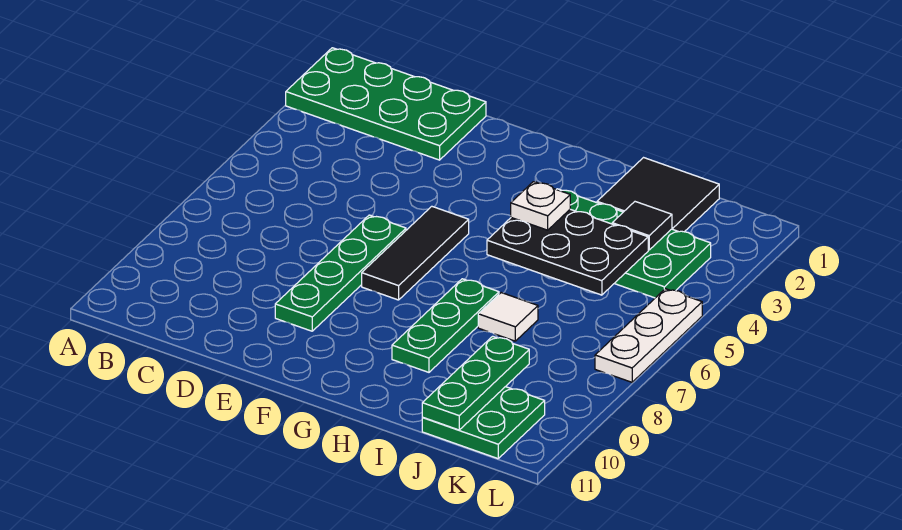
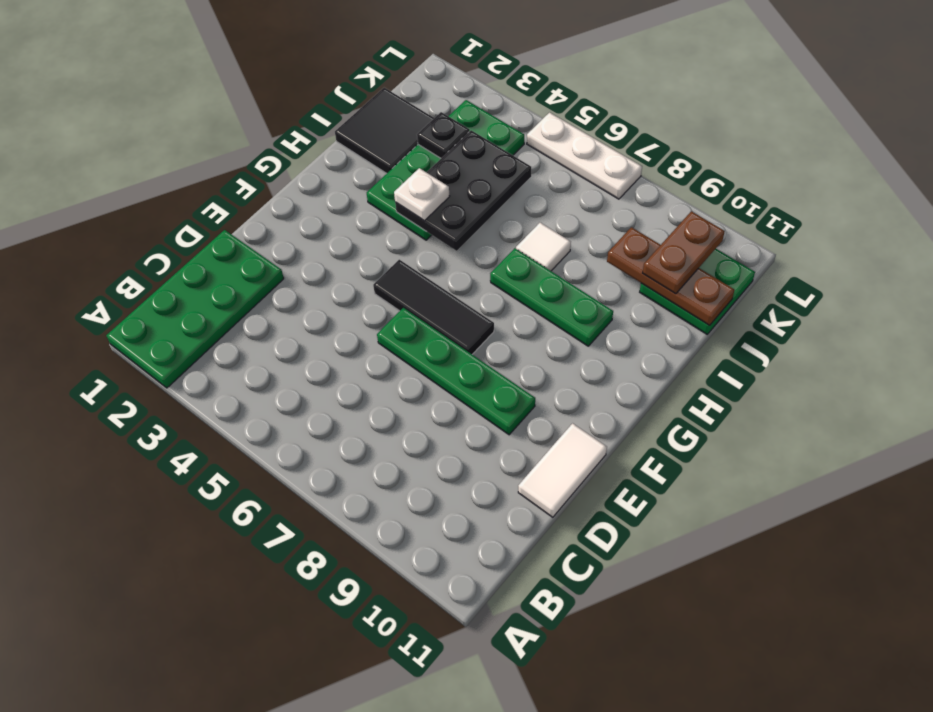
none -> white tile D11:E11 level 1
black tile J3 level 2 -> black plate J3 level 2
green plate J9:J11 level 2 -> brown plate J9:J11 level 2
none -> brown plate J10:K10 level 3

